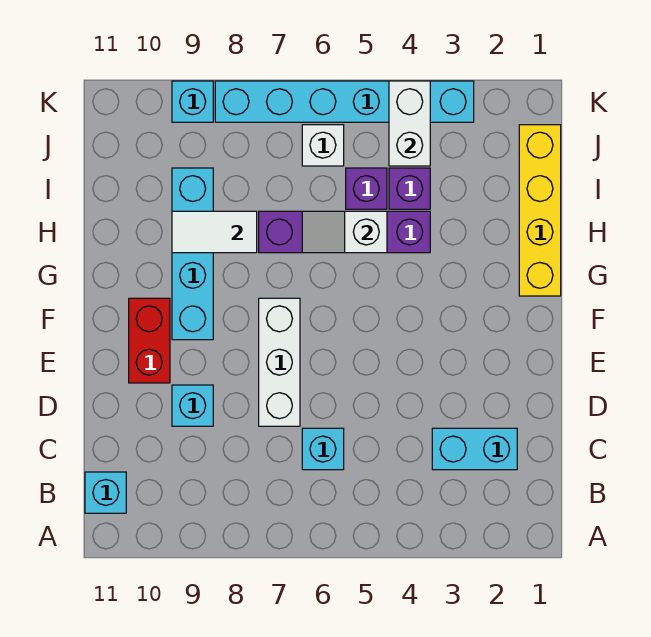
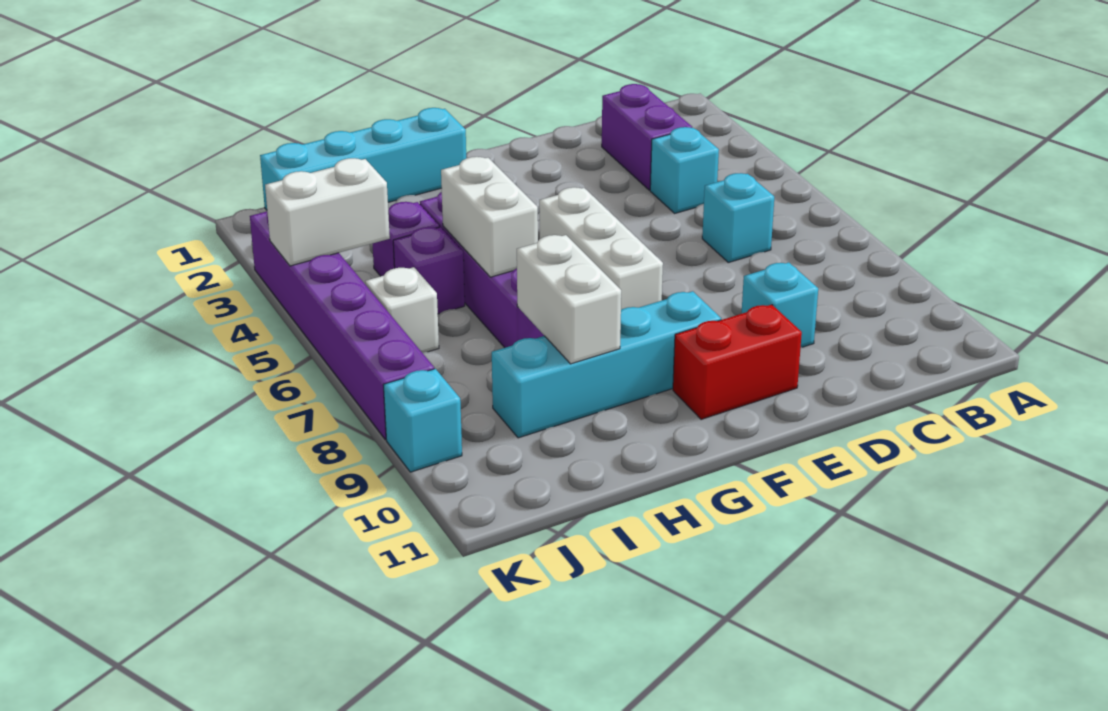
cyan brick B11 level 1 -> cyan brick C4 level 1
cyan brick C2:C3 level 1 -> purple brick C2:C3 level 1
white brick D7:F7 level 1 -> white brick F5:F7 level 1
yellow brick G1:J1 level 1 -> cyan brick G1:J1 level 1
white slope H5:H6 level 2 top 5 -> white brick H5:H6 level 2
white tile H8:H9 level 2 -> white brick H8:H9 level 2
cyan brick K3:K8 level 1 -> purple brick K3:K8 level 1

